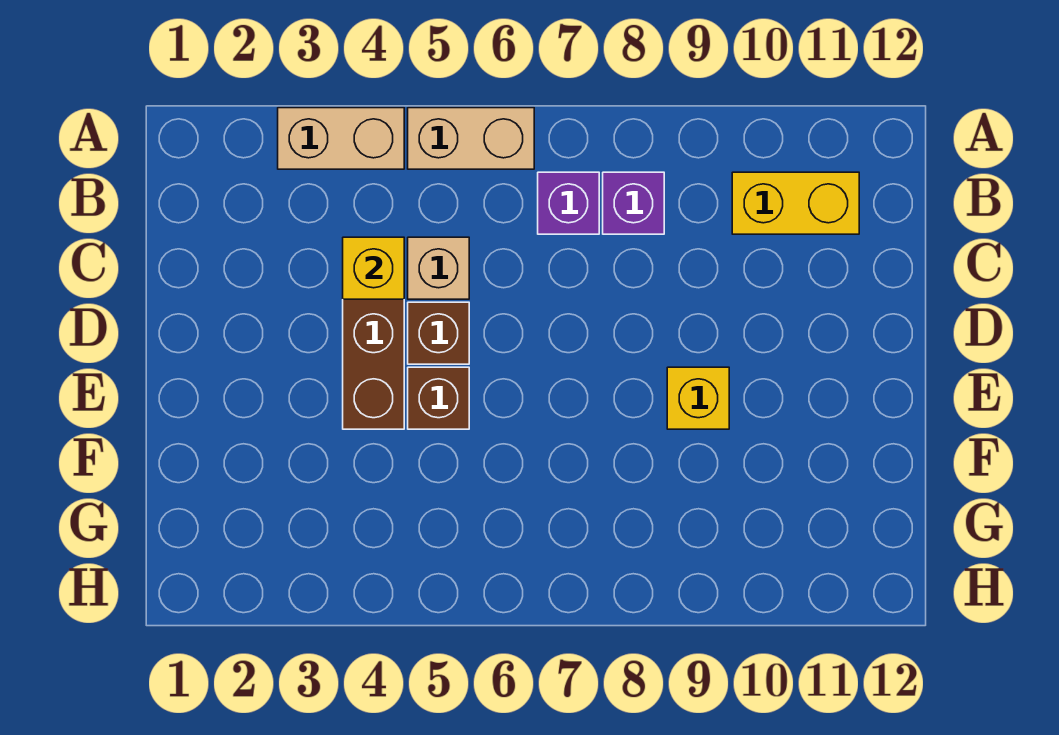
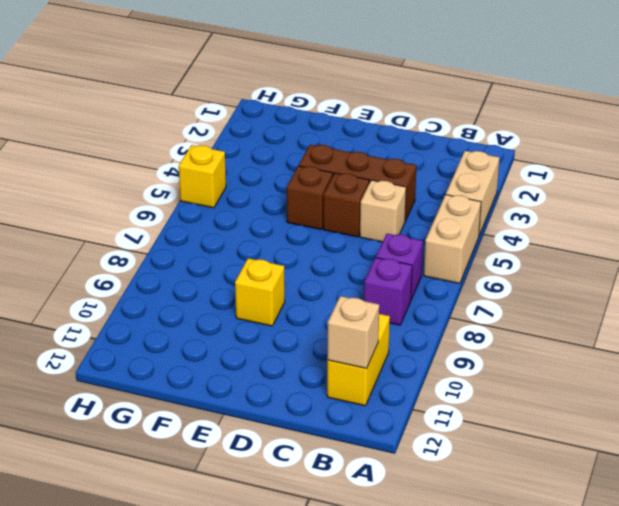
none -> tan brick B11 level 2
yellow brick C4 level 2 -> yellow brick H5 level 1

